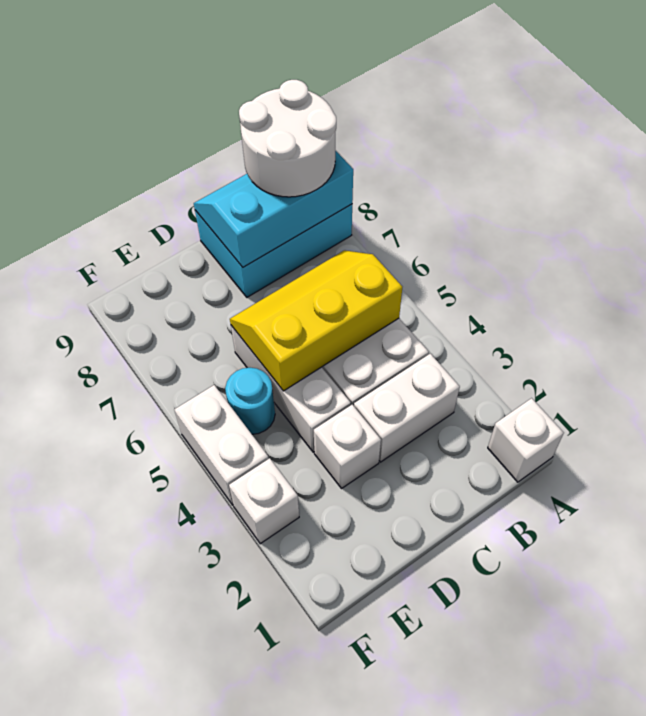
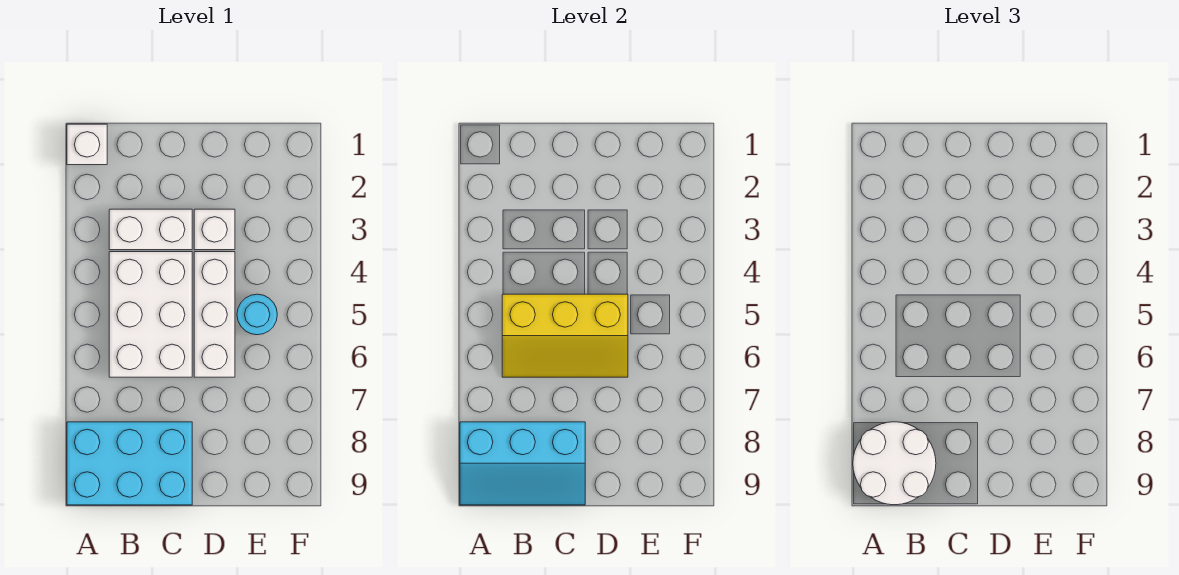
white brick F3 level 1 -> none
white brick F4:F5 level 1 -> none

